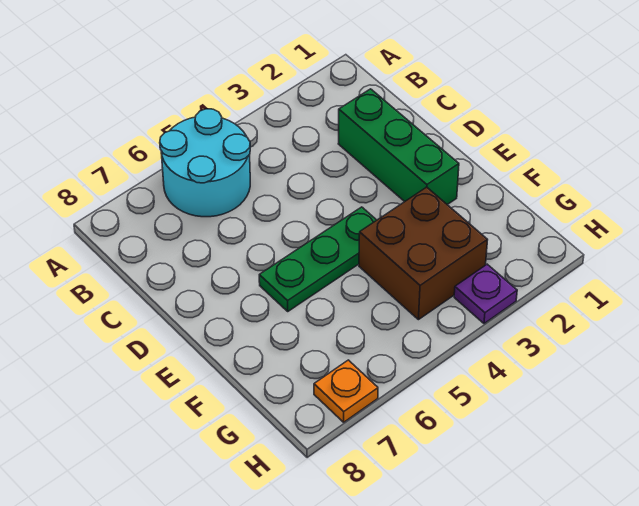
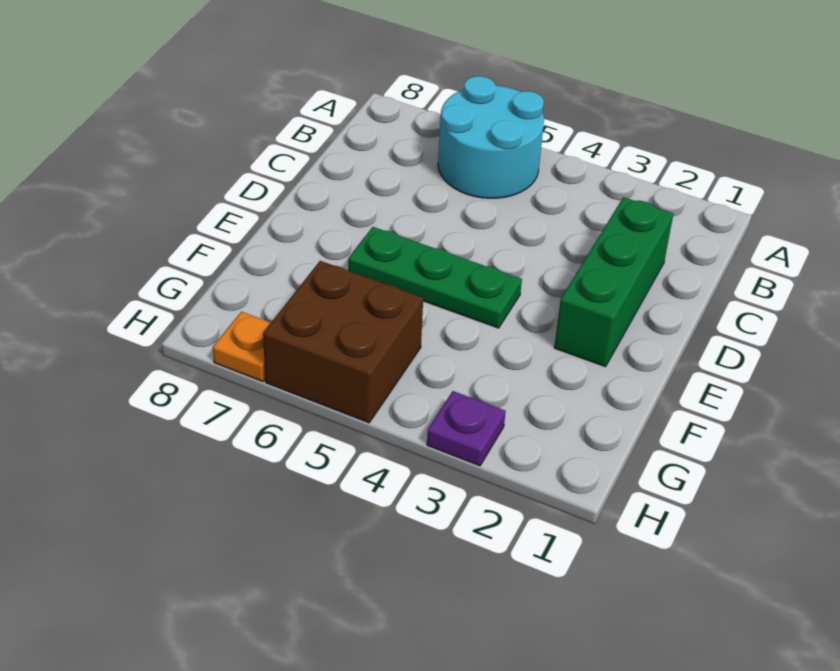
brown brick F3:G4 level 1 -> brown brick G5:H6 level 1

